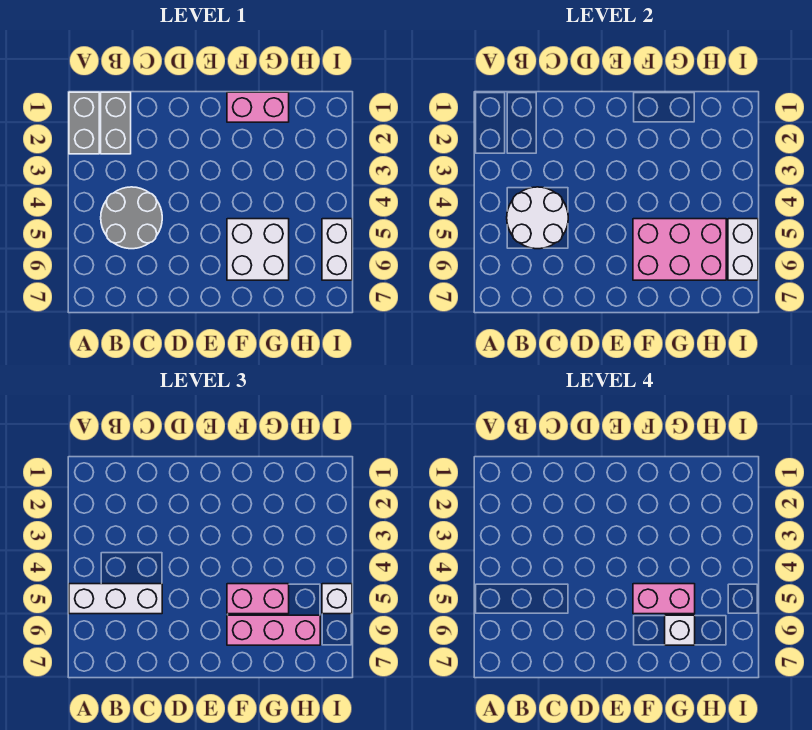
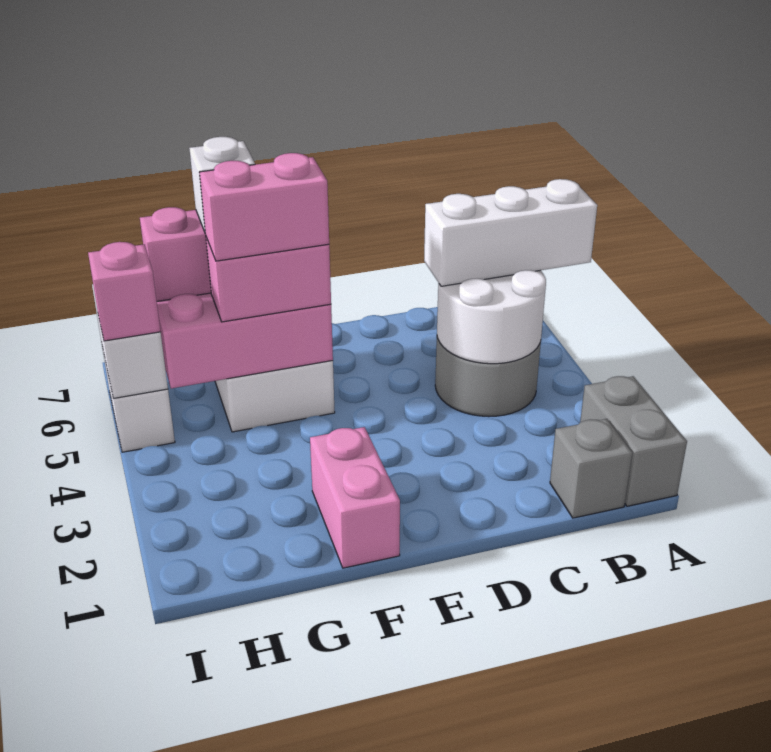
grey brick B1:B2 level 1 -> grey brick B1 level 1
pink brick F1:G1 level 1 -> pink brick F1:F2 level 1
white brick I5 level 3 -> pink brick I5 level 3

